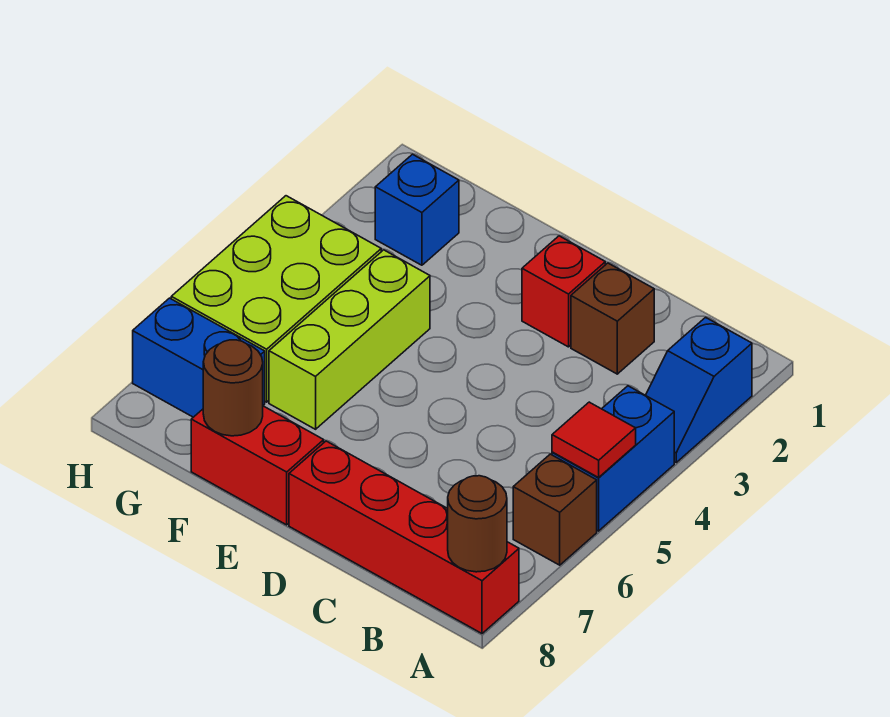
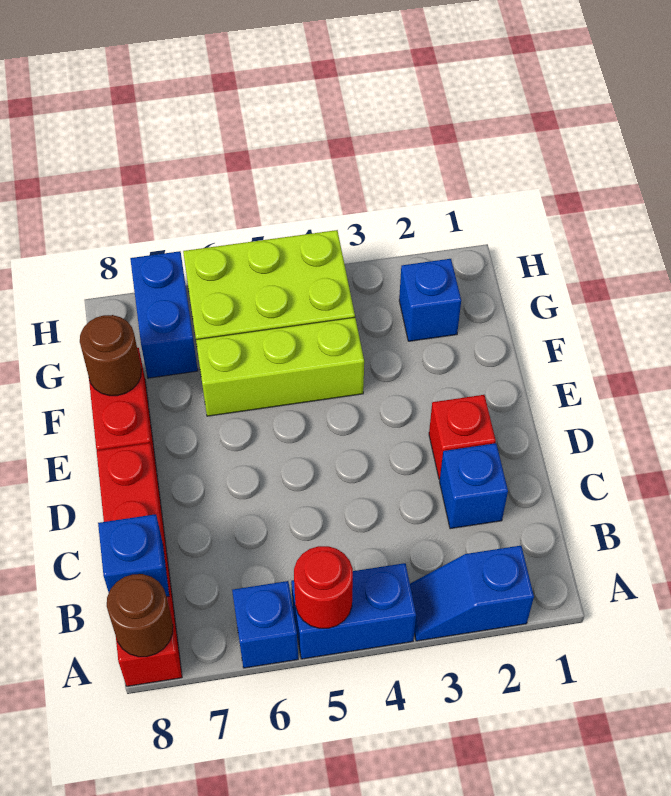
red tile A5 level 2 -> red round brick A5 level 2
brown brick A6 level 1 -> blue brick A6 level 1
none -> blue brick B8 level 2
brown brick C2 level 1 -> blue brick C2 level 1

